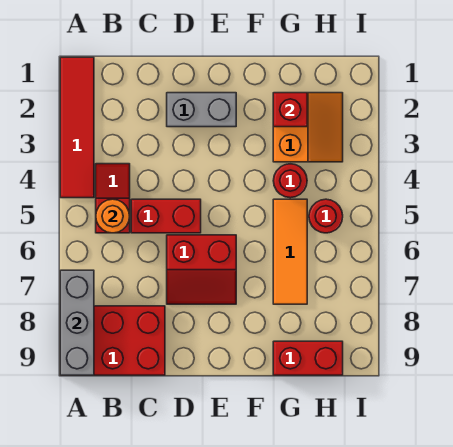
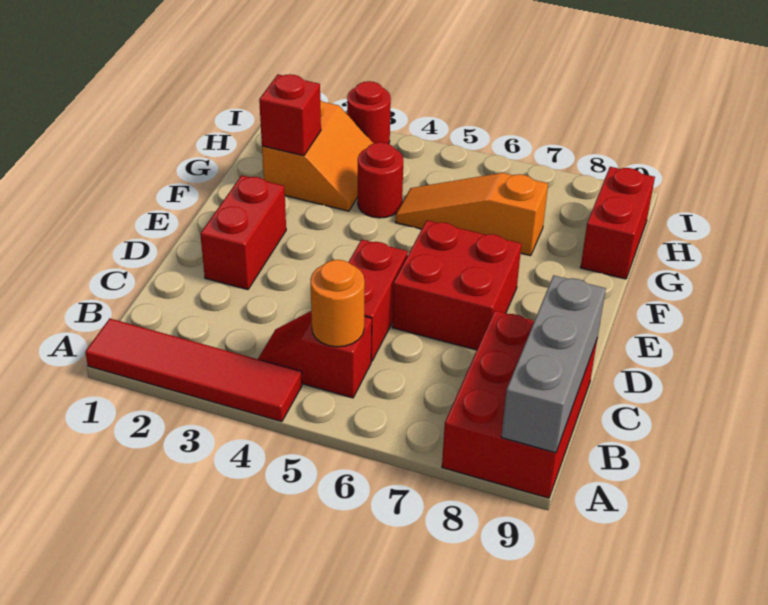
grey brick A7:A9 level 2 -> grey brick A9:C9 level 2
grey brick D2:E2 level 1 -> red brick D2:E2 level 1
red slope D6:E7 level 1 top 6 -> red brick D6:E7 level 1
orange slope G2:H3 level 1 top G -> orange slope G2:H3 level 1 top 2
orange tile G5:G7 level 1 -> orange slope G5:G7 level 1 top 7
red round brick H5 level 1 -> red round brick I3 level 1

